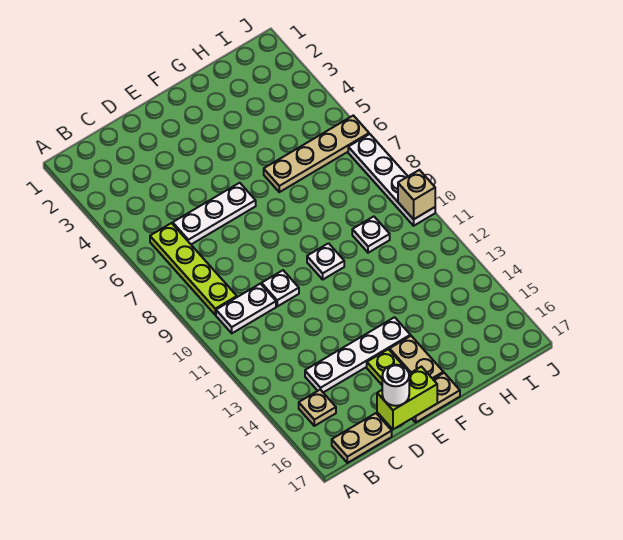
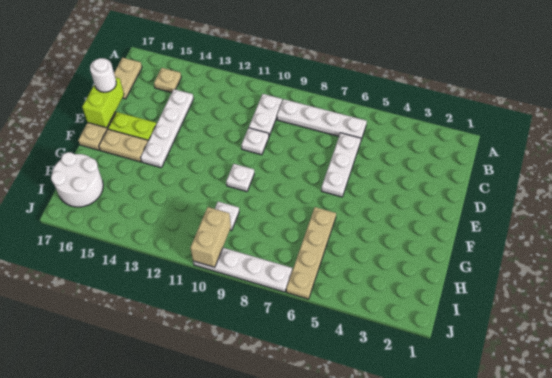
lime plate B6:B9 level 1 -> white plate B6:B9 level 1
none -> white round brick H16:I17 level 1
tan brick J10 level 2 -> tan brick I10:J10 level 2

